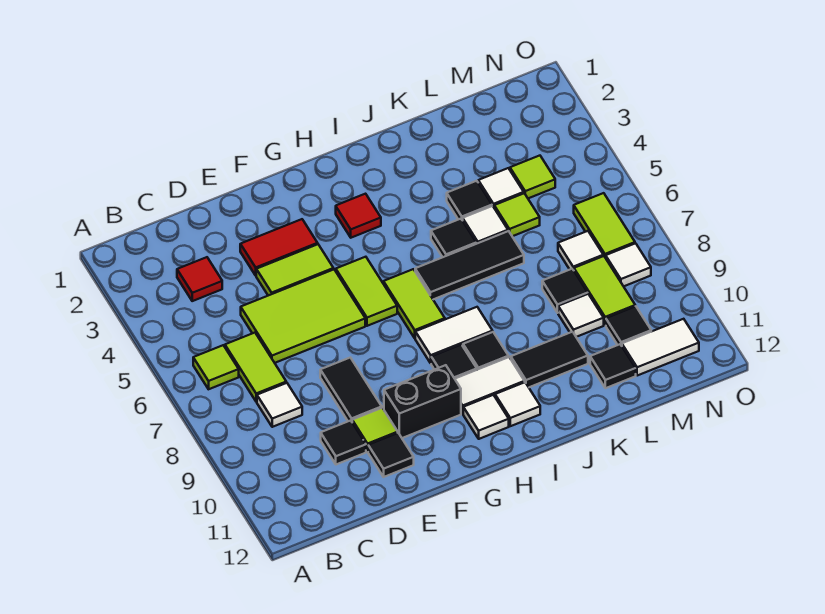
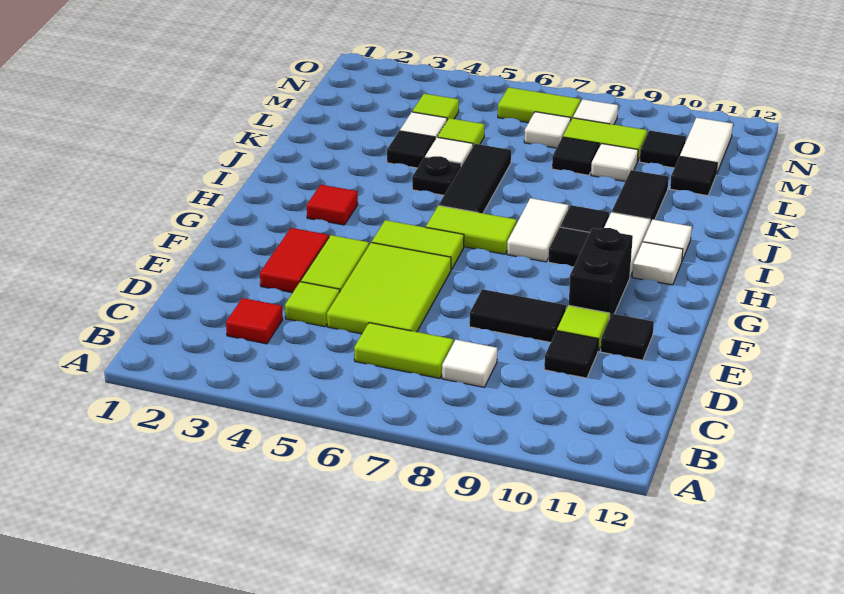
lime tile B6 level 1 -> lime tile D4 level 1
black tile J5 level 1 -> black plate J5 level 1

